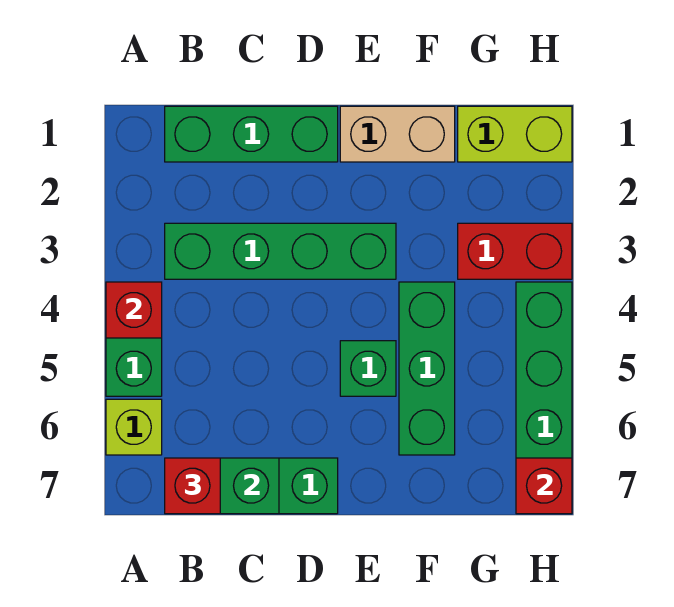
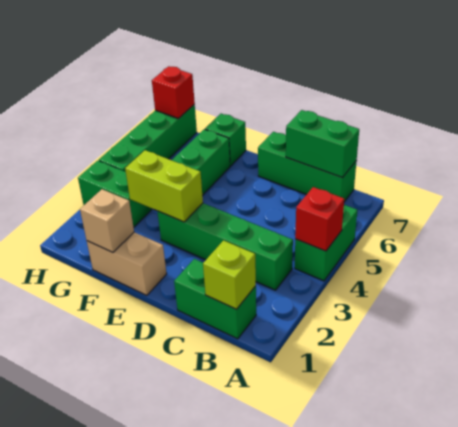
lime brick A6 level 1 -> lime brick B1 level 2
green brick B1:D1 level 1 -> green brick B1:C1 level 1
red brick B7 level 3 -> none
green brick E5 level 1 -> green brick F7 level 1
none -> tan brick F1 level 2
lime brick G1:H1 level 1 -> lime brick E3:F3 level 2
red brick G3:H3 level 1 -> green brick G3:H3 level 1

